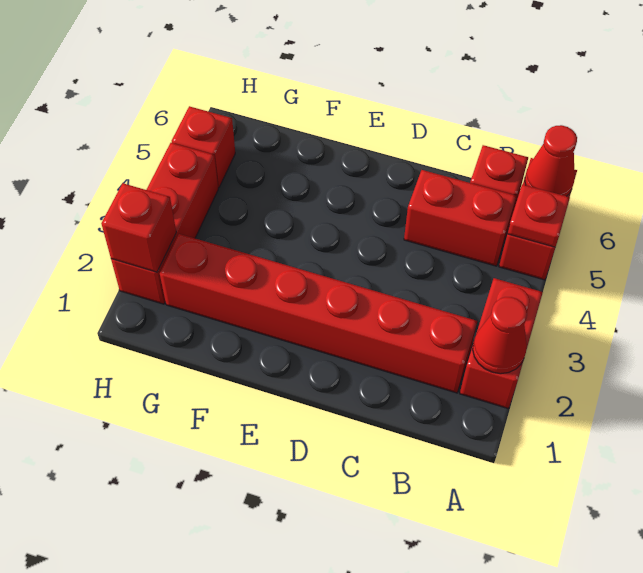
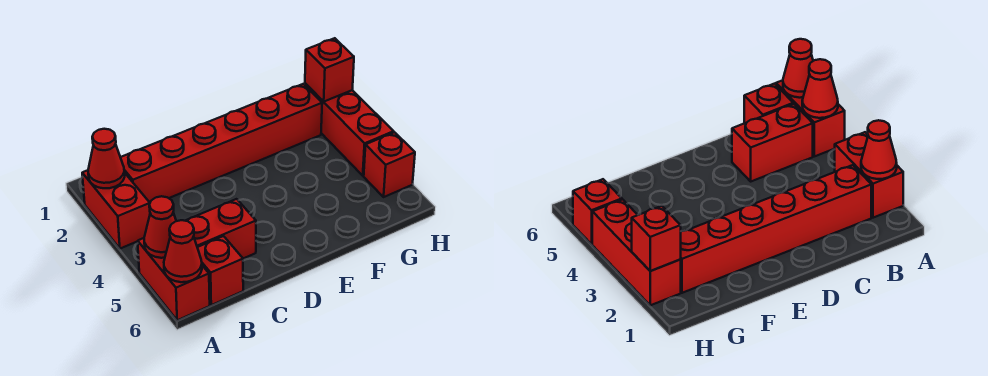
red plate A5 level 2 -> red cone A5 level 2

